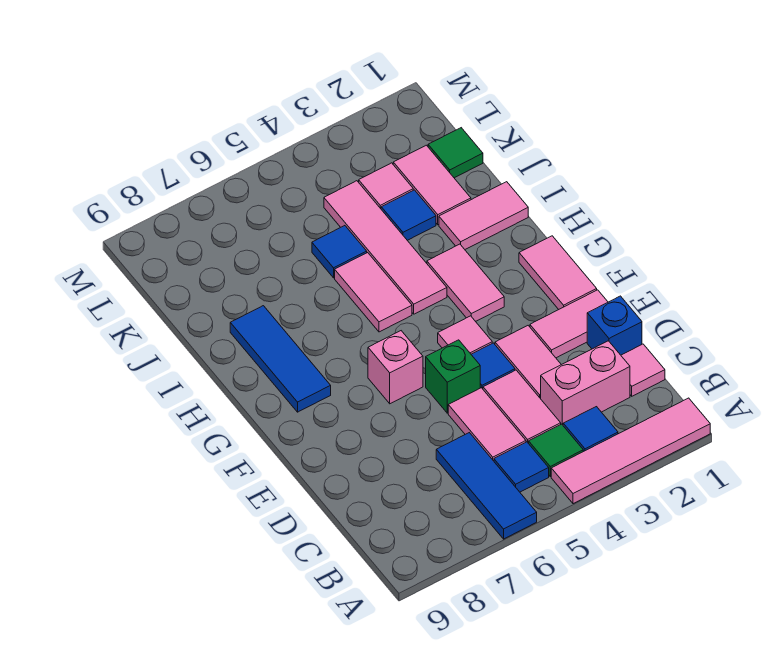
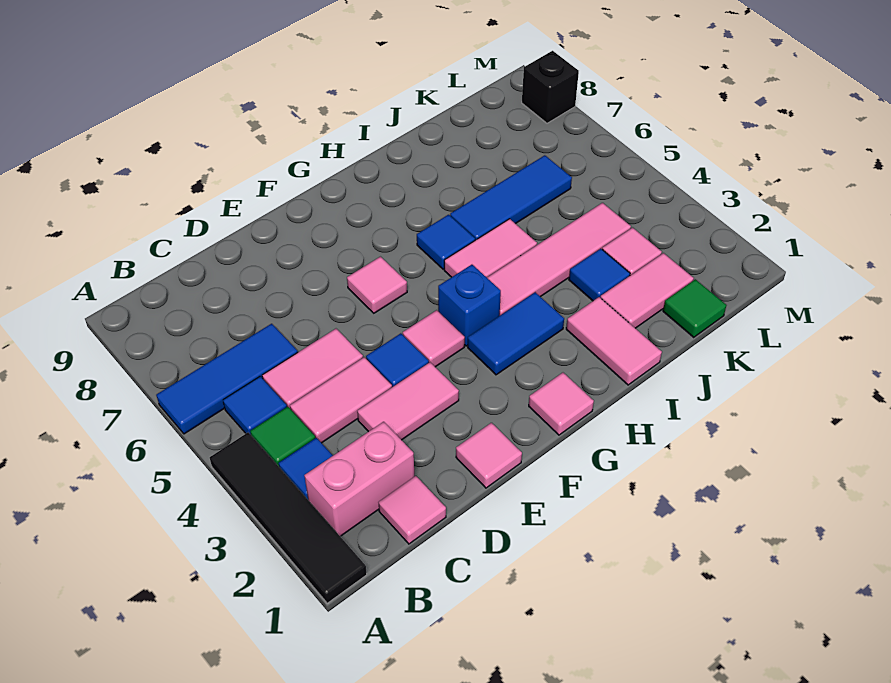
pink tile A1:A4 level 1 -> black tile A1:A4 level 1
pink brick C2:C3 level 1 -> pink brick B2:C2 level 1
blue brick D1 level 1 -> blue brick G4 level 1
pink tile E1:E2 level 1 -> pink tile E1 level 1
green brick E5 level 1 -> none
pink tile F1:G1 level 1 -> pink tile G1 level 1
pink brick F6 level 1 -> pink tile F6 level 1
pink tile G3:H3 level 1 -> blue tile G3:H3 level 1
blue tile G8:I8 level 1 -> blue tile I6:K6 level 1
blue tile J5 level 1 -> blue tile H6 level 1
none -> black brick M8 level 1

